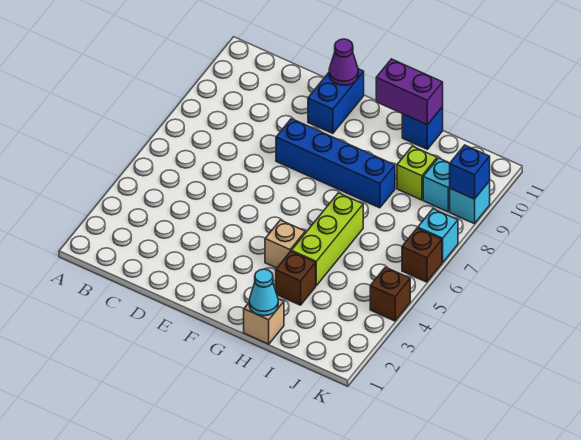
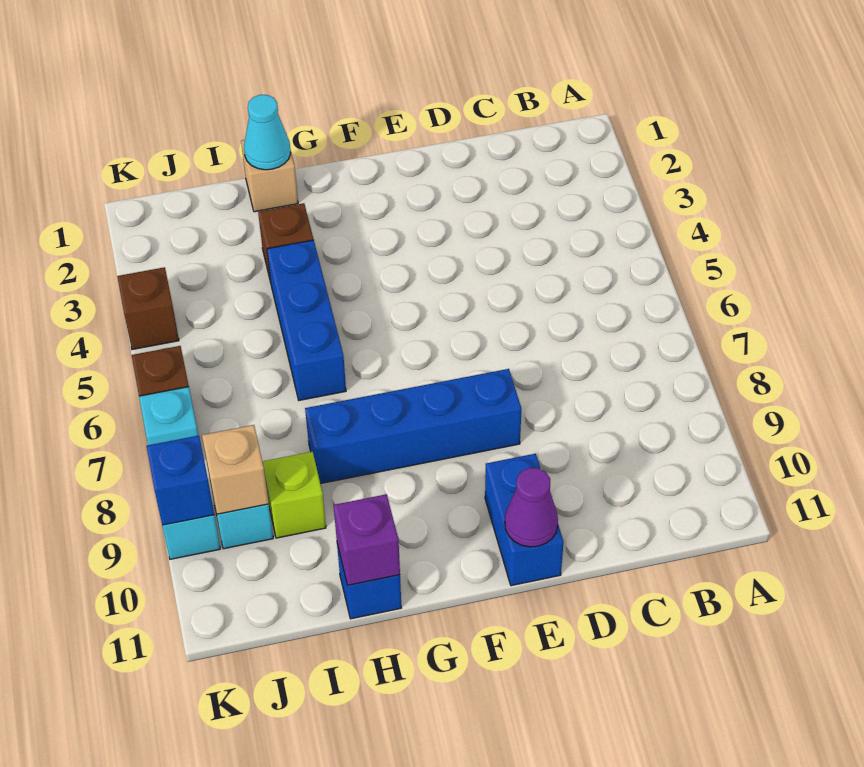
tan brick G4 level 1 -> tan brick J9 level 2
purple brick G11:H11 level 2 -> purple brick H11 level 2
lime brick H4:H6 level 1 -> blue brick H4:H6 level 1

